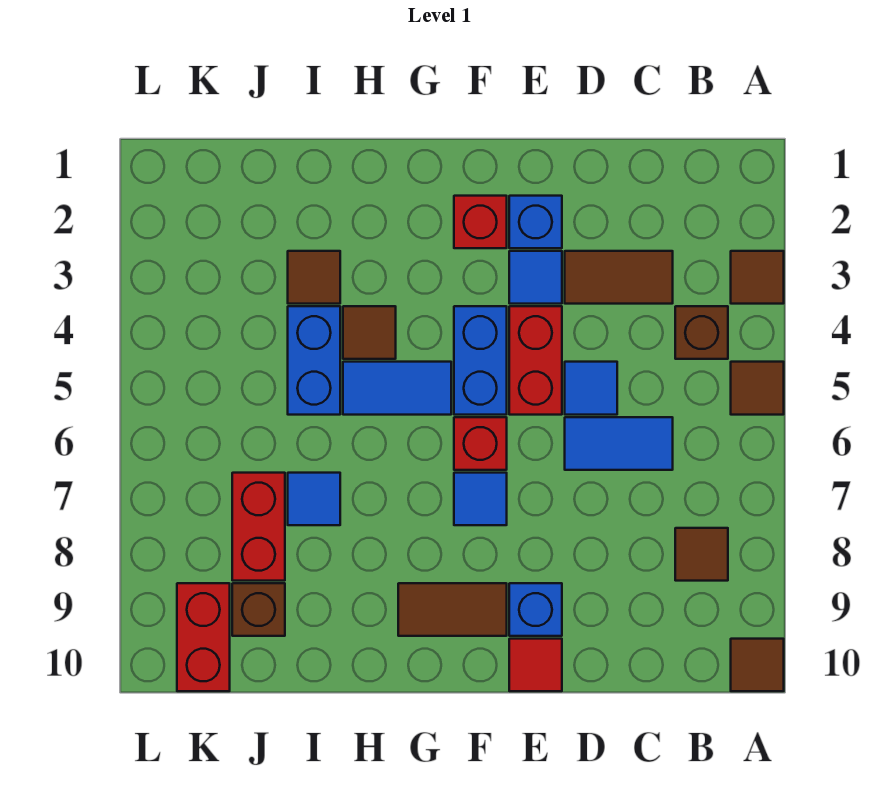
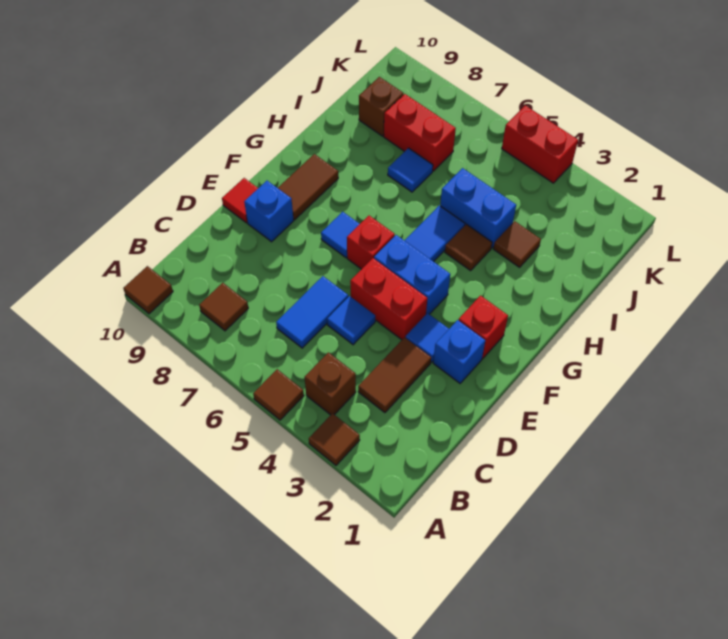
red brick K9:K10 level 1 -> red brick L4:L5 level 1

